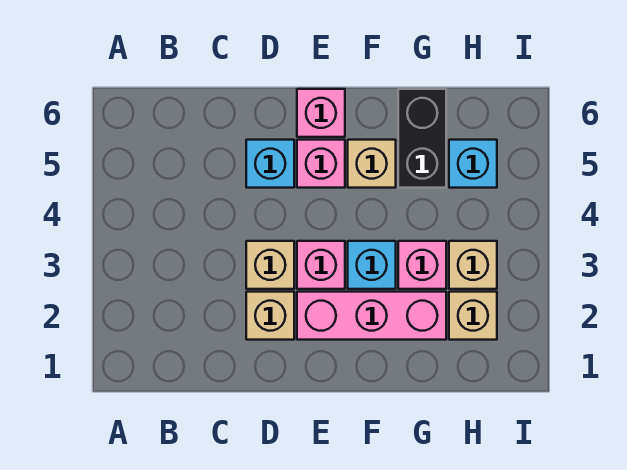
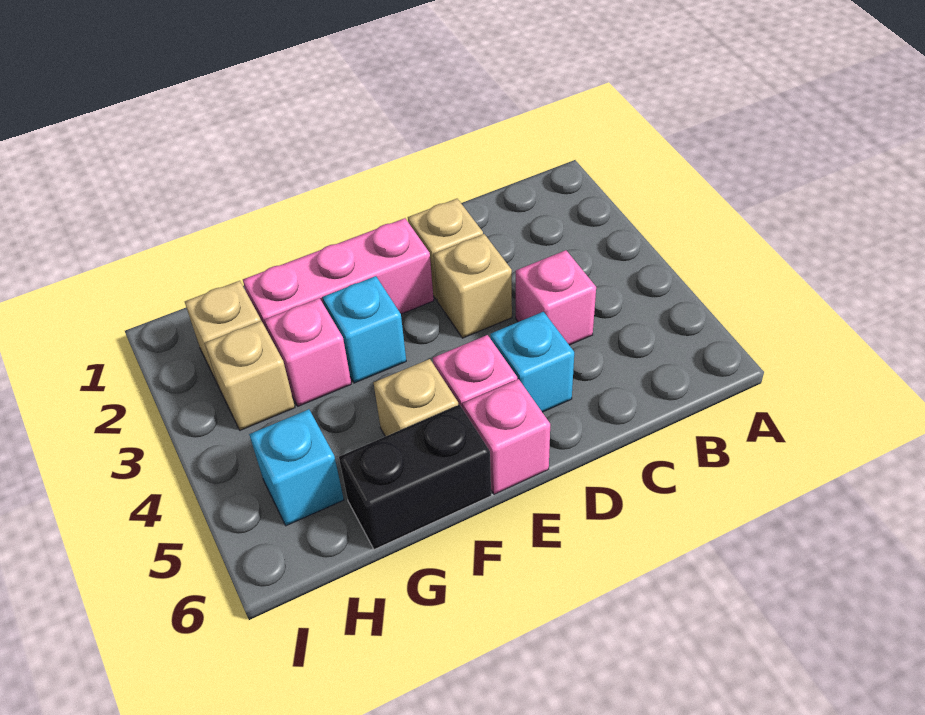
pink brick E3 level 1 -> pink brick C4 level 1
black brick G5:G6 level 1 -> black brick F6:G6 level 1

